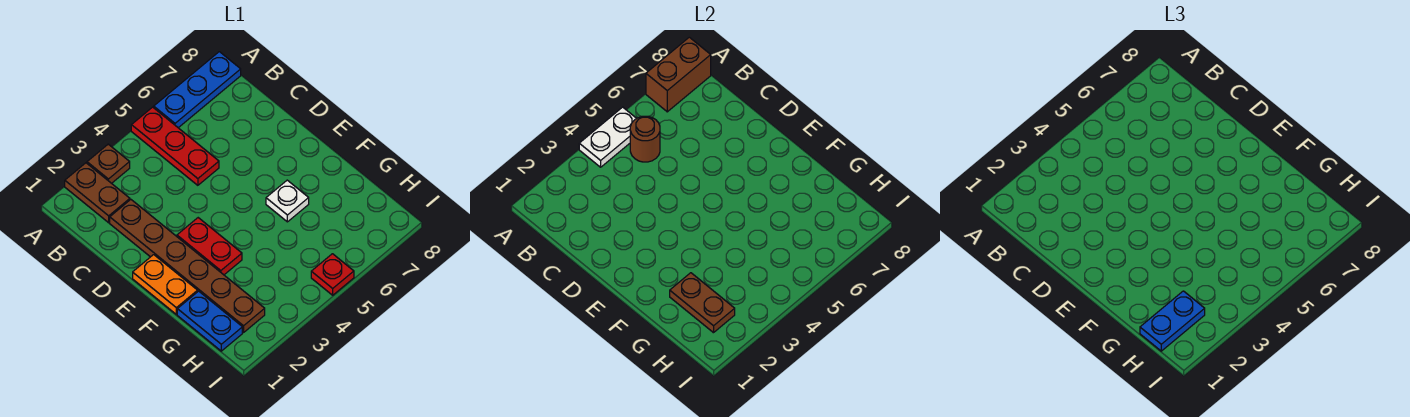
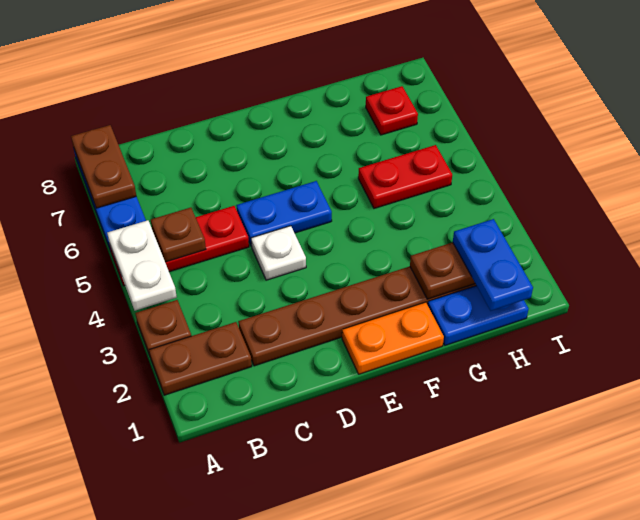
brown brick A7:A8 level 2 -> brown plate A7:A8 level 2
brown round brick B5 level 2 -> brown plate B5 level 2
none -> blue plate D5:E5 level 1
red plate E3:F3 level 1 -> red plate G5:H5 level 1
white plate F6 level 1 -> white plate D4 level 1
red plate I5 level 1 -> red plate H7 level 1

